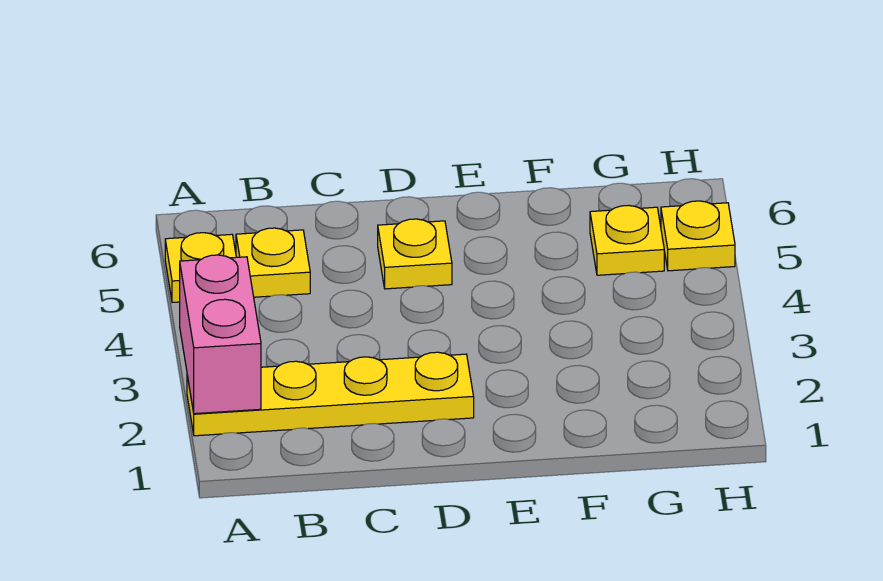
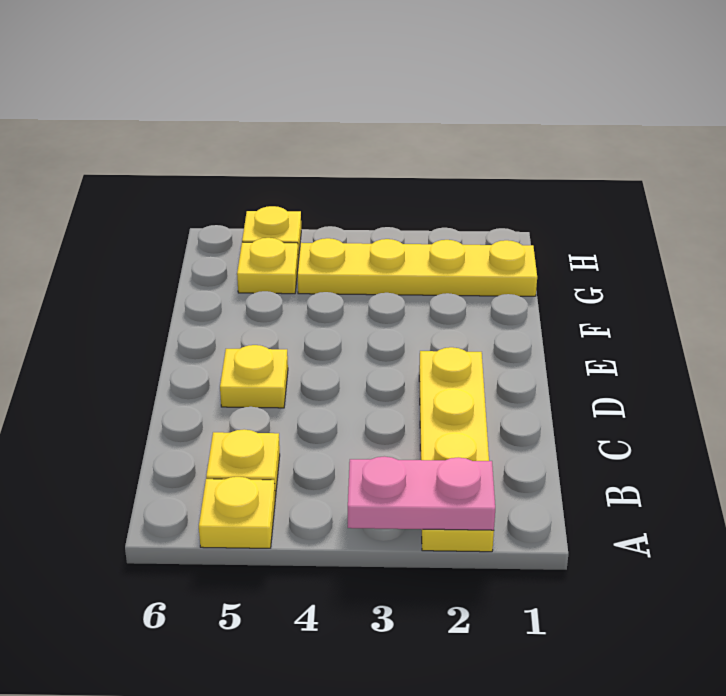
pink brick A2:A3 level 2 -> pink plate A2:A3 level 2
none -> yellow plate G1:G4 level 1

